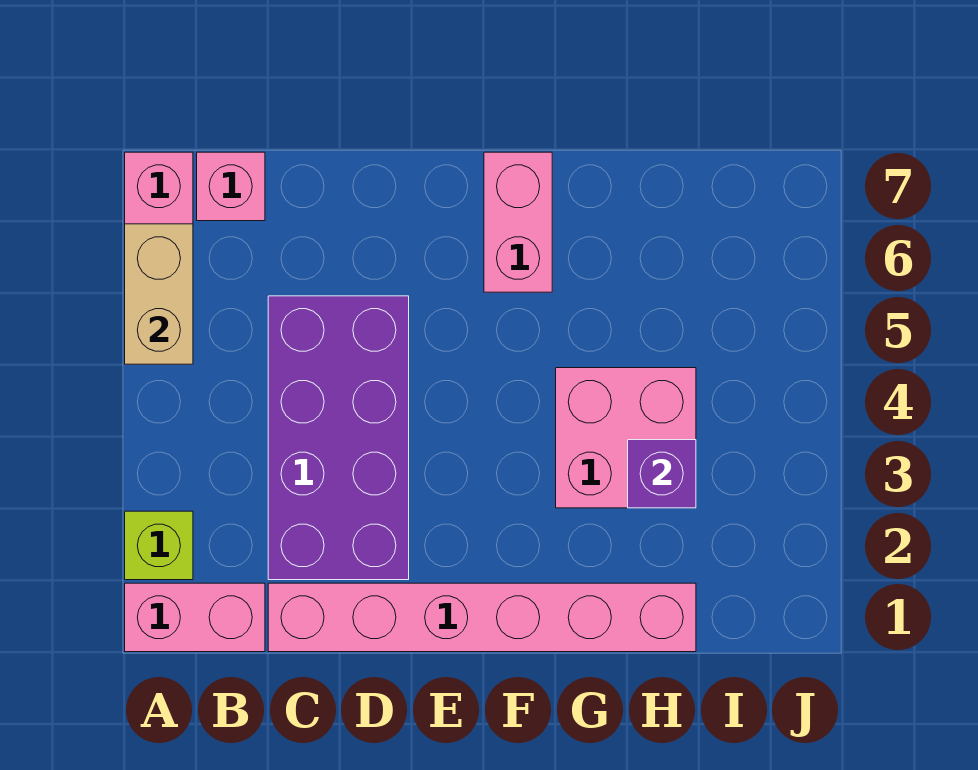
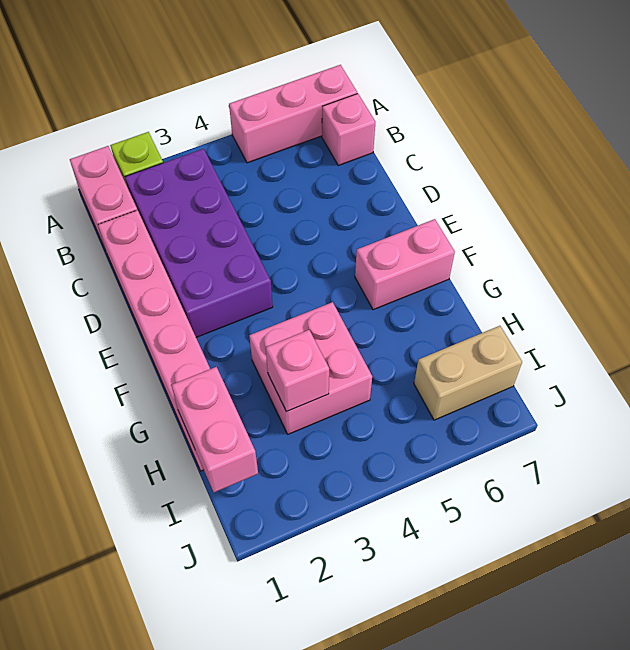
tan brick A5:A6 level 2 -> tan brick I6:I7 level 1
purple brick C2:D5 level 1 -> purple brick B2:E3 level 1
none -> pink brick H1:I1 level 2
purple brick H3 level 2 -> pink brick H3 level 2

